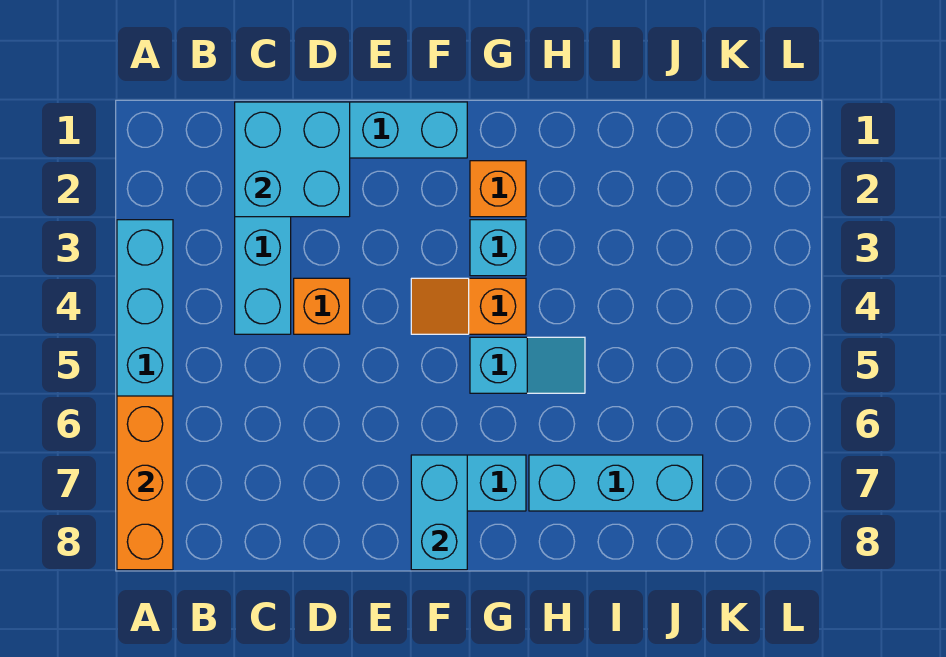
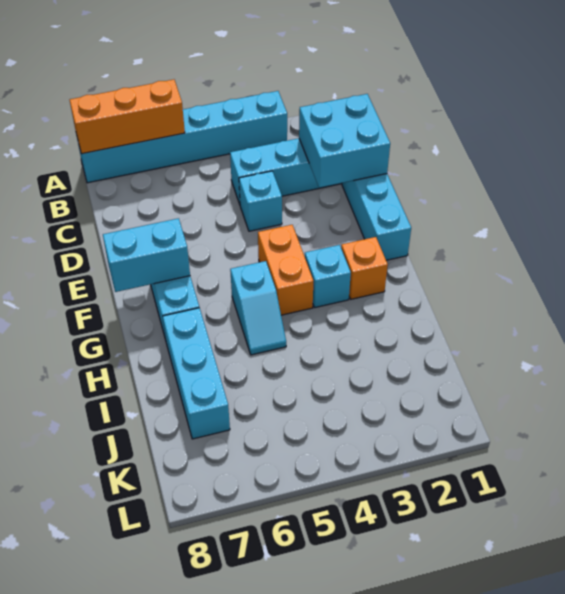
orange brick D4 level 1 -> cyan brick D4 level 1
orange slope F4:G4 level 1 top G -> orange brick F4:G4 level 1

